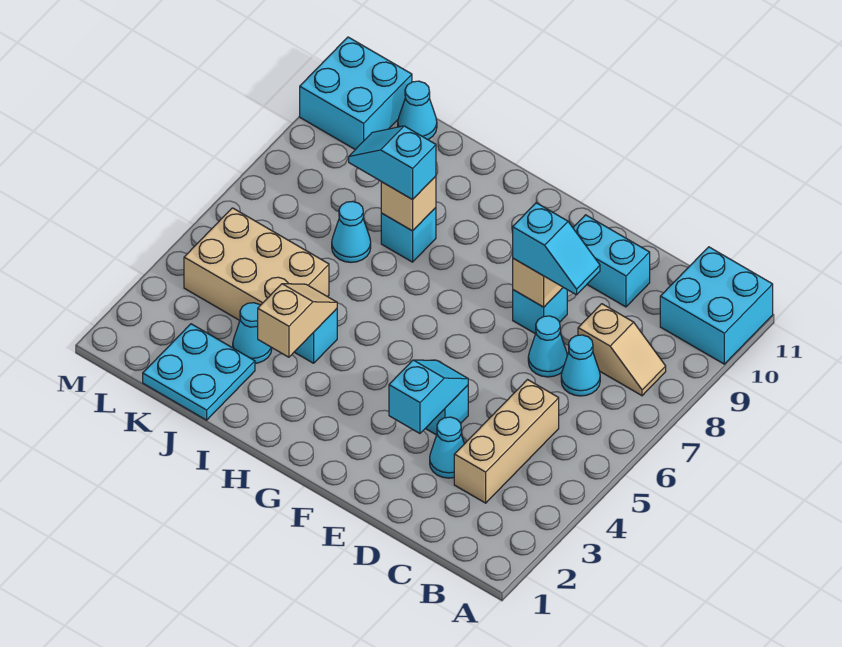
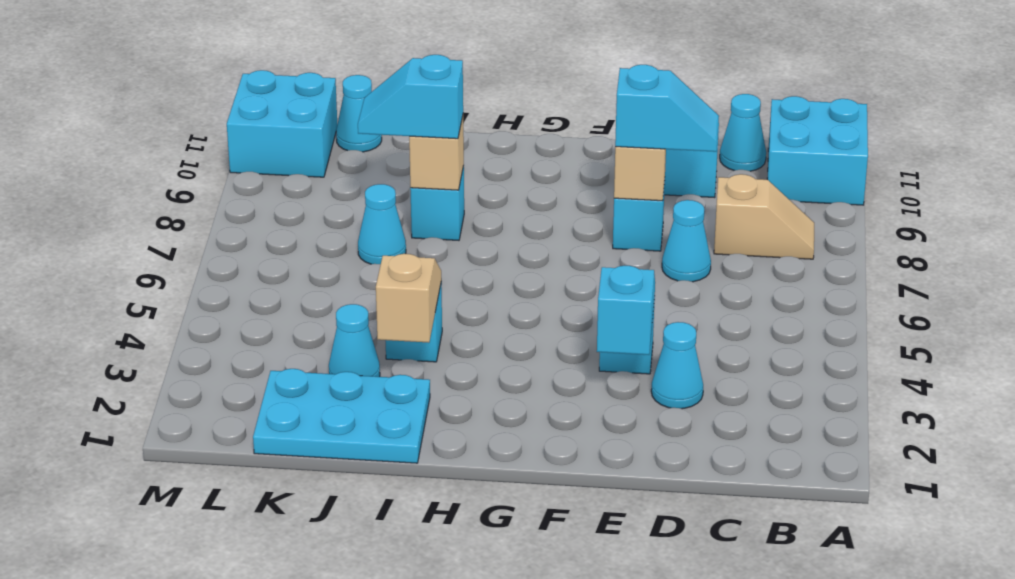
tan brick C3:C5 level 1 -> none
cyan cone C7 level 1 -> cyan cone C11 level 1
cyan plate J1:K2 level 1 -> cyan plate I1:K2 level 1
tan brick J4:L5 level 1 -> none

